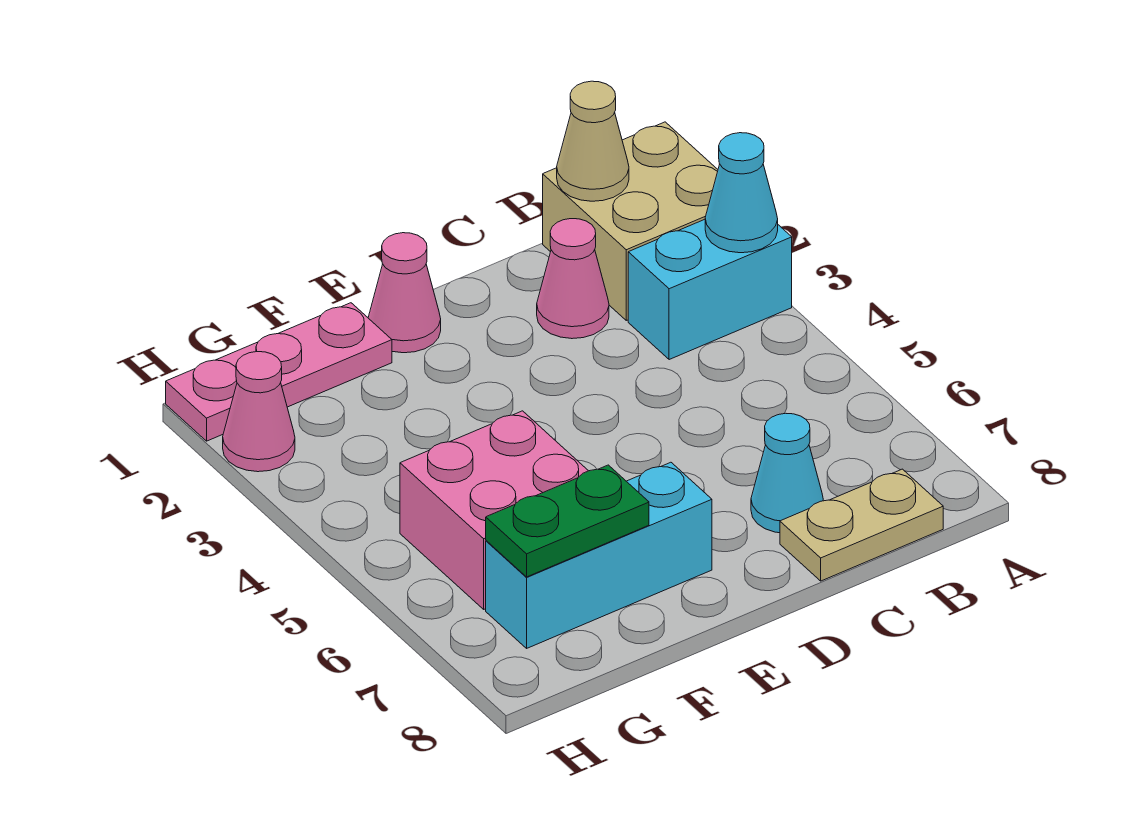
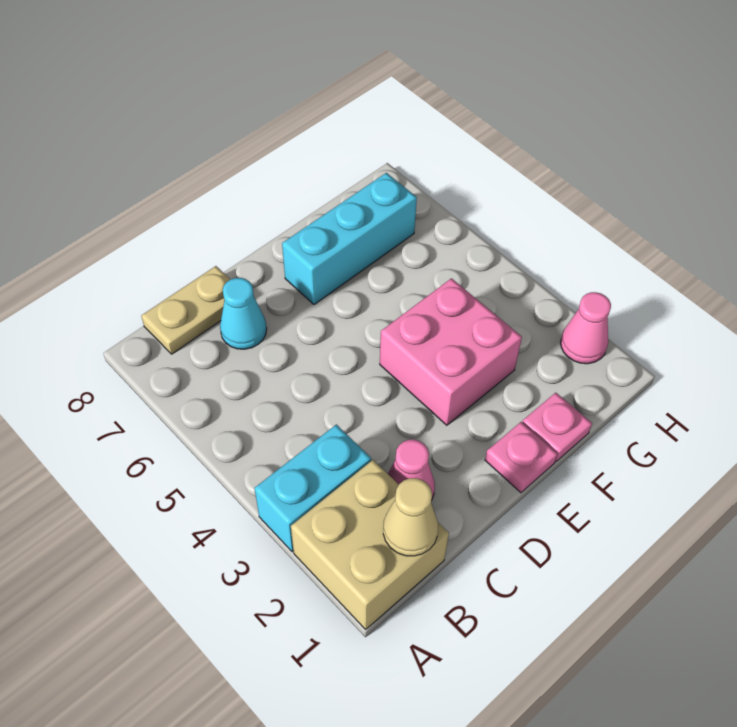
cyan cone A3 level 2 -> none
pink cone E1 level 1 -> pink plate E1 level 1
pink plate F1:H1 level 1 -> pink plate F1 level 1
pink brick F5:G6 level 1 -> pink brick E3:F4 level 1
green plate F7:G7 level 2 -> none

